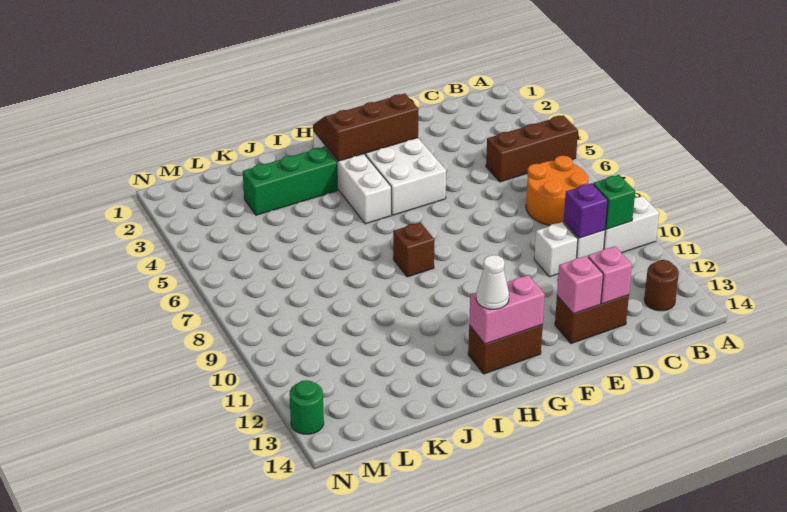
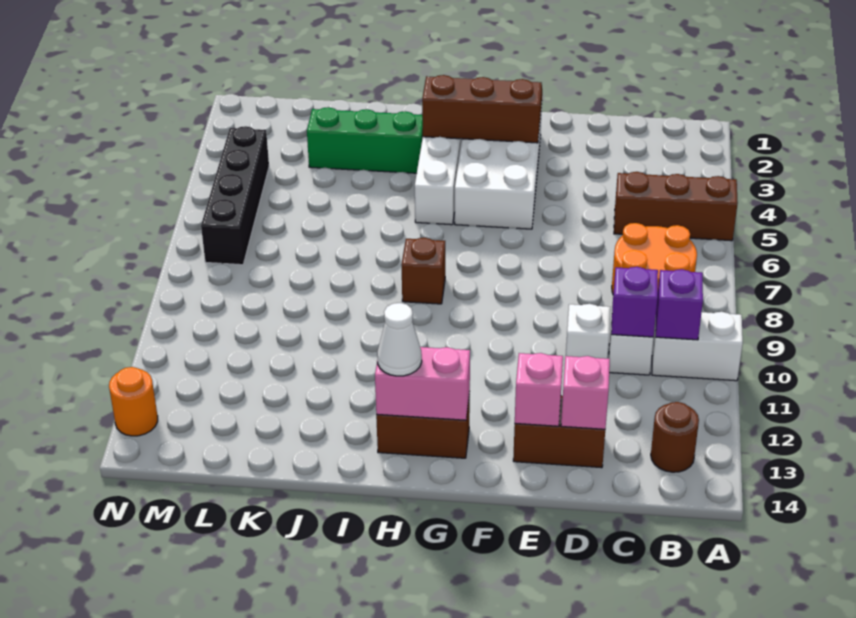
green brick B10 level 2 -> purple brick B10 level 2
none -> black brick M4:M7 level 1
green round brick N13 level 1 -> orange round brick N13 level 1

